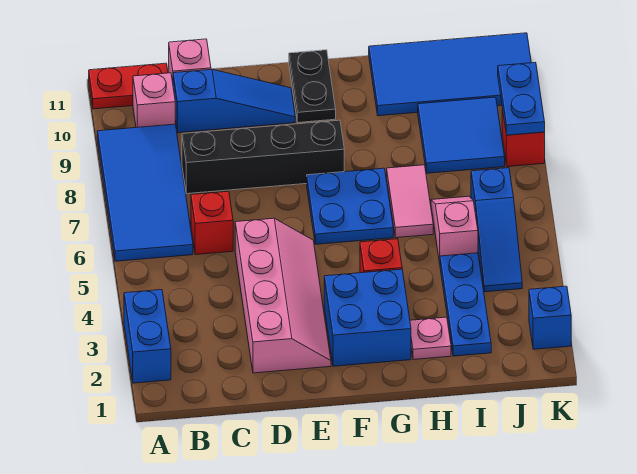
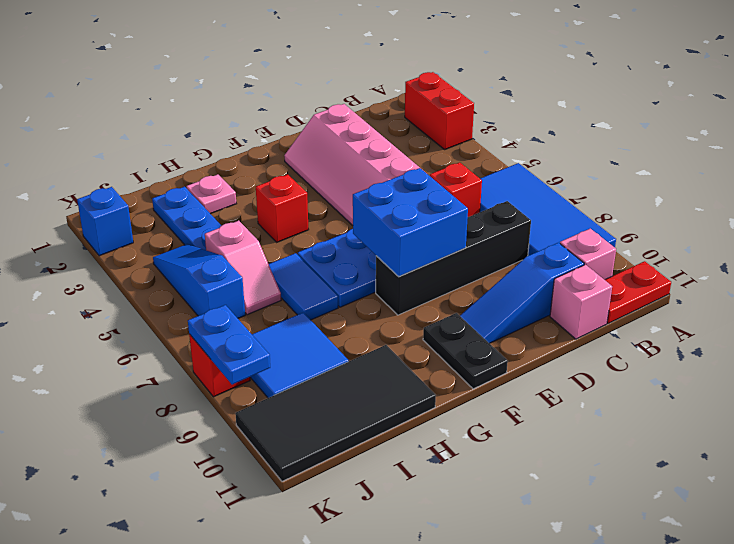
blue brick A2:A3 level 1 -> red brick A2:A3 level 1
blue brick F2:G3 level 1 -> blue brick E7:F8 level 2
pink tile H6:H7 level 1 -> blue tile H6:H7 level 1
blue tile H10:K11 level 1 -> black tile H10:K11 level 1

